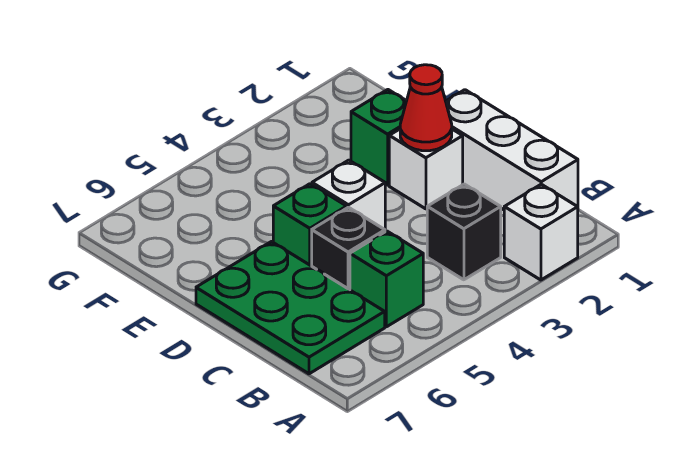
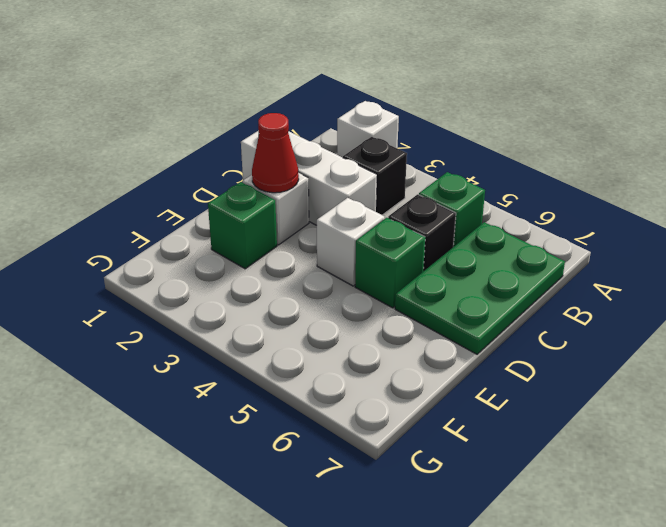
white brick B1:D1 level 1 -> white brick C1:C3 level 1

